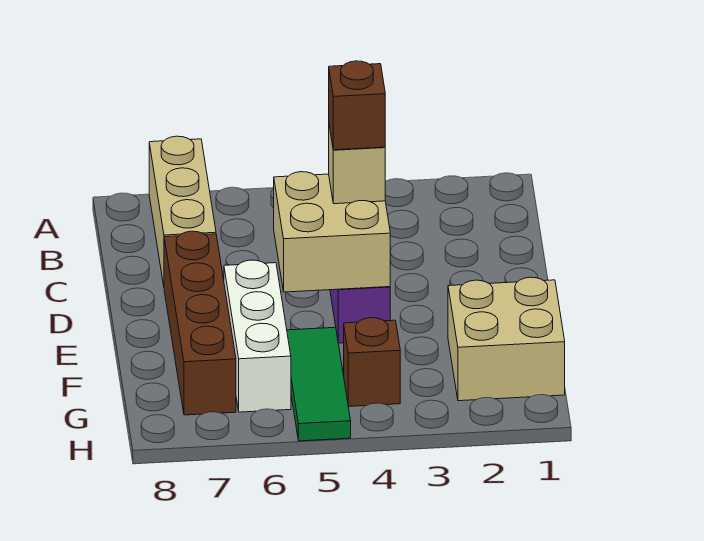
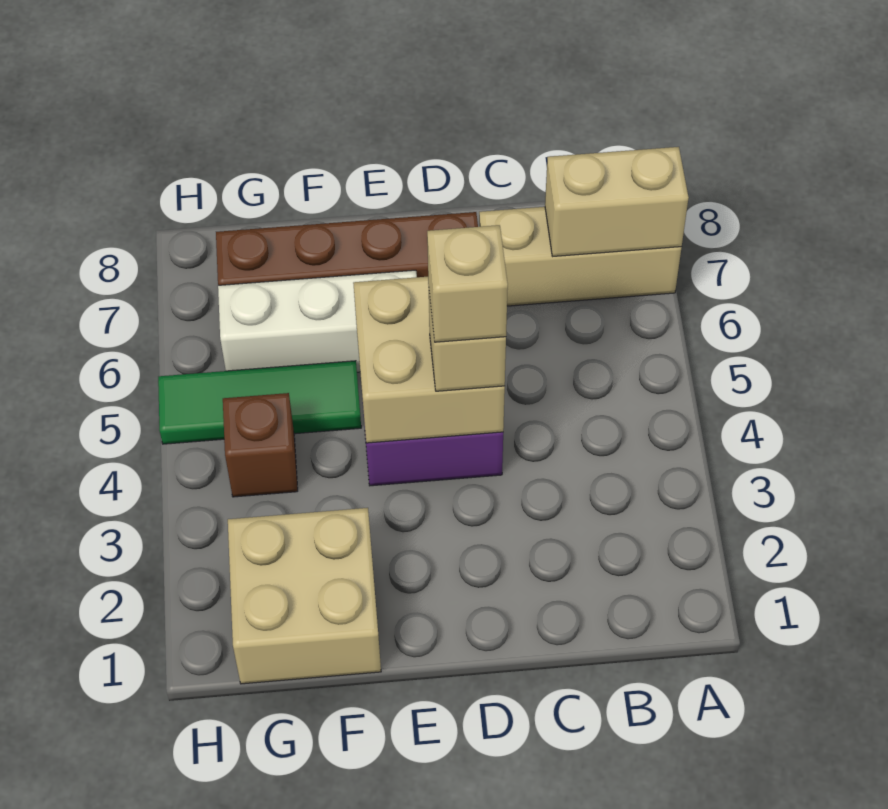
none -> tan brick A7:B7 level 2
brown brick D4 level 4 -> tan brick D4 level 4

